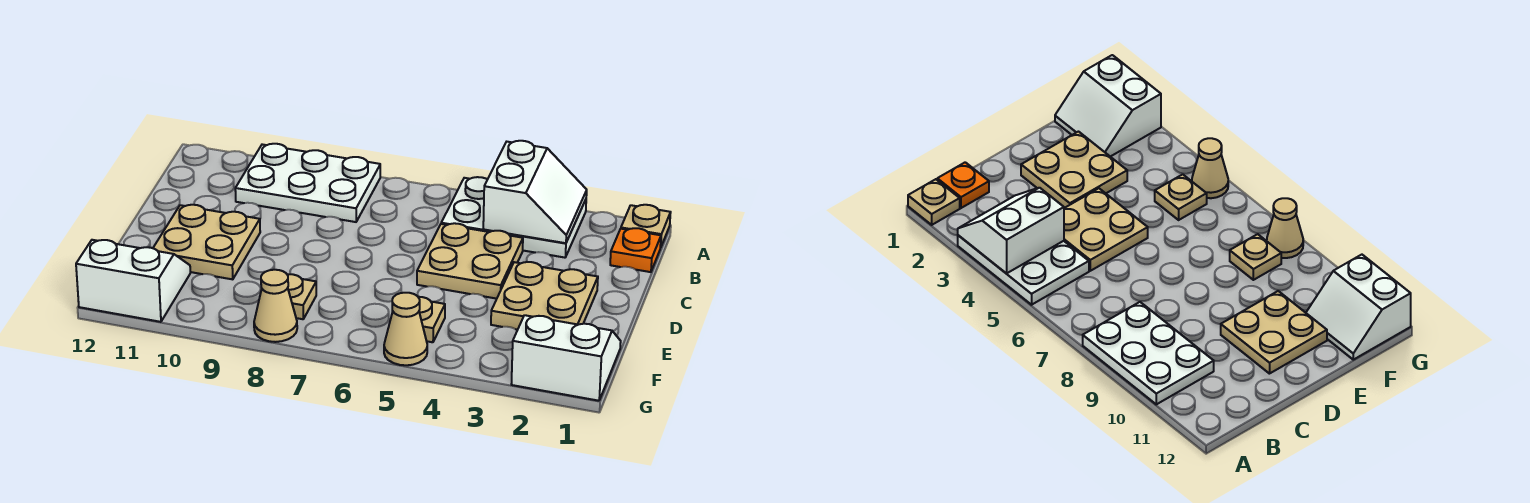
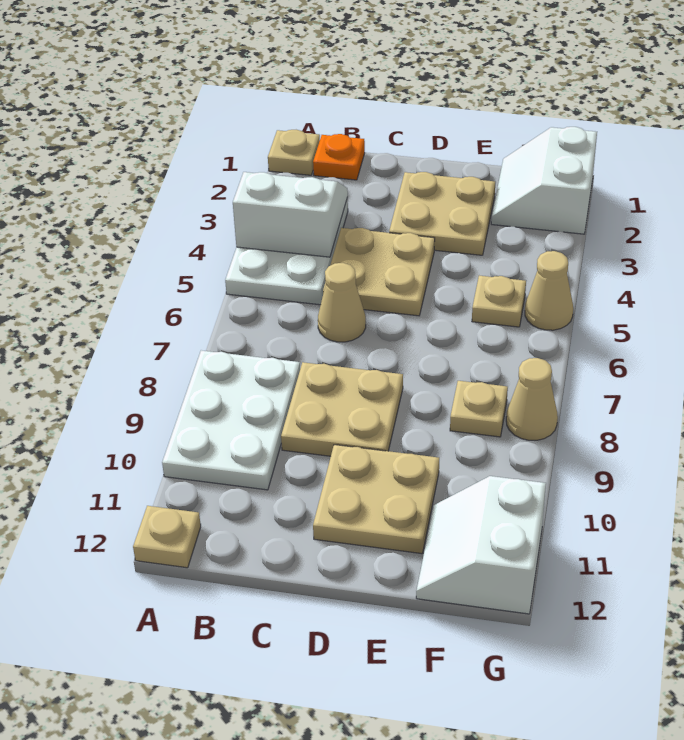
none -> tan plate A12 level 1
none -> tan cone C6 level 1
none -> tan plate C8:D9 level 1

